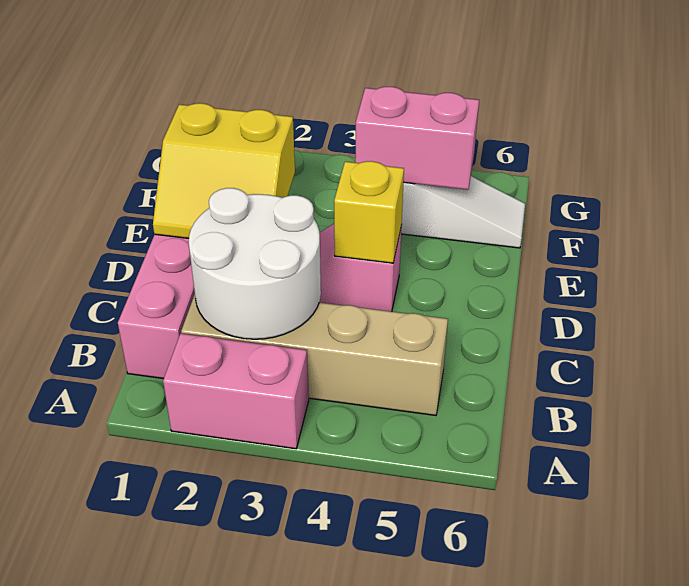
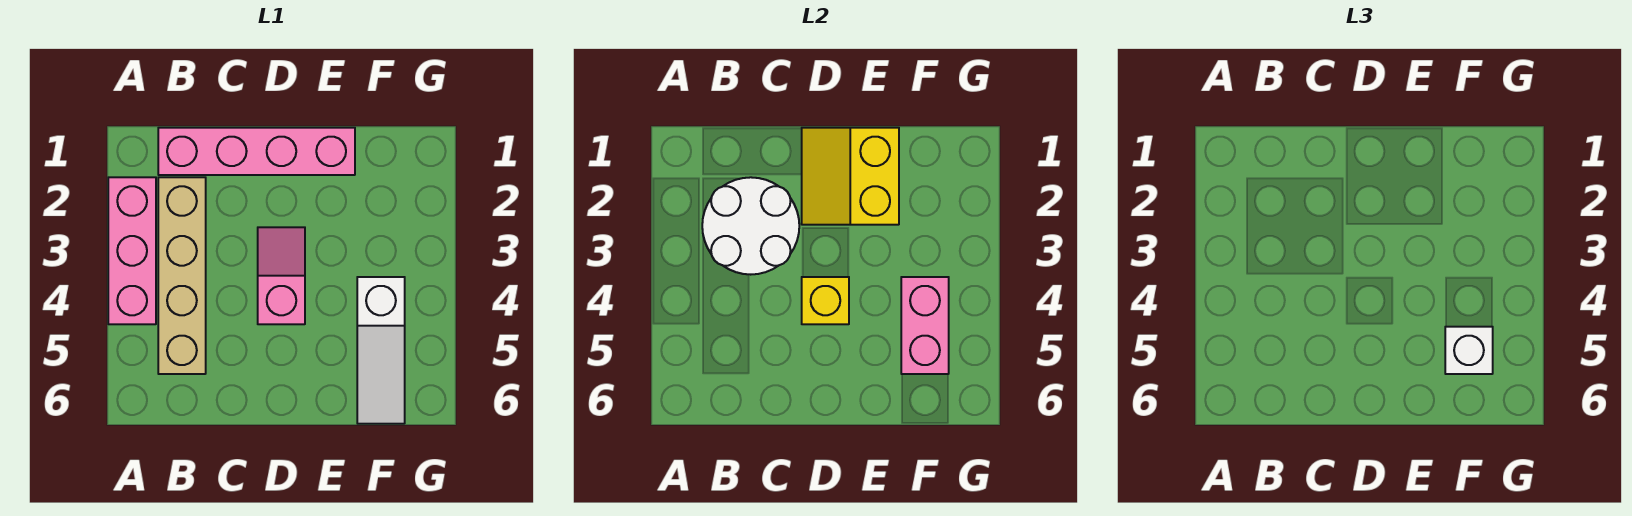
pink brick A2:A3 level 1 -> pink brick A2:A4 level 1
none -> white brick F5 level 3

